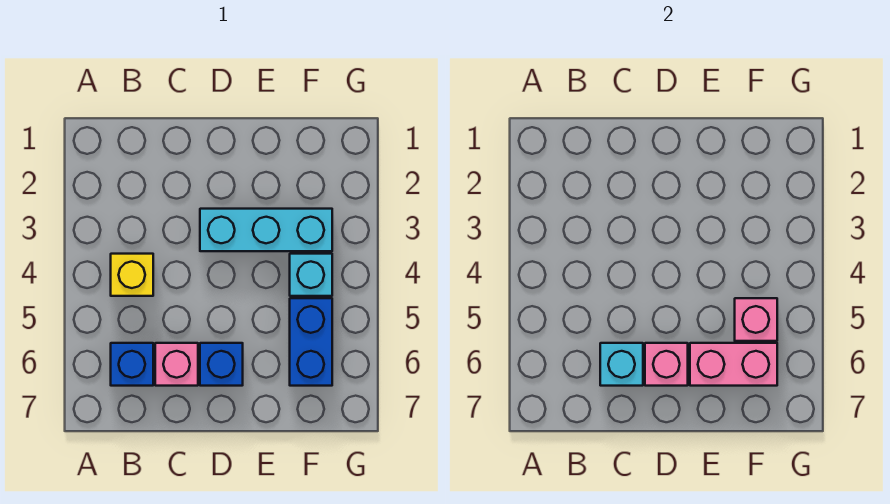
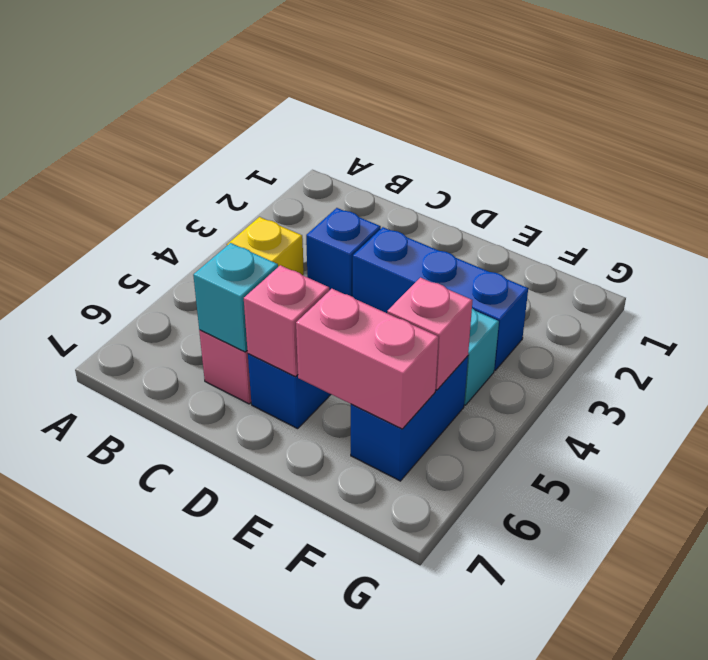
blue brick B6 level 1 -> blue brick C3 level 1
cyan brick D3:F3 level 1 -> blue brick D3:F3 level 1

